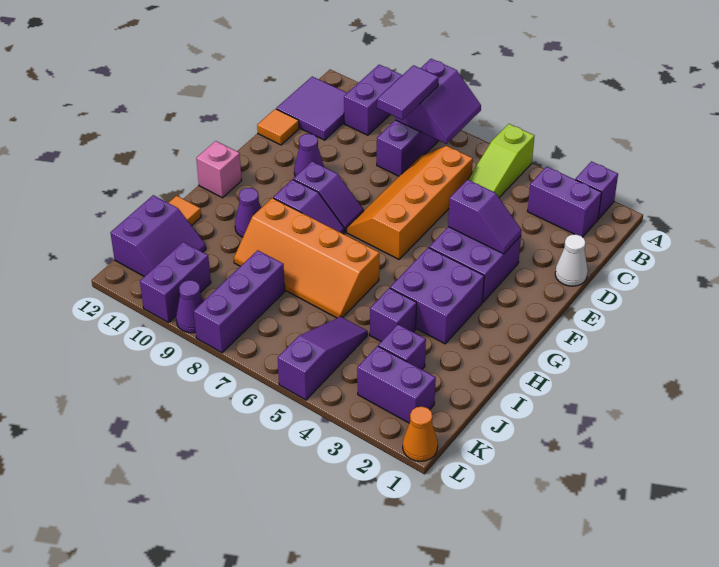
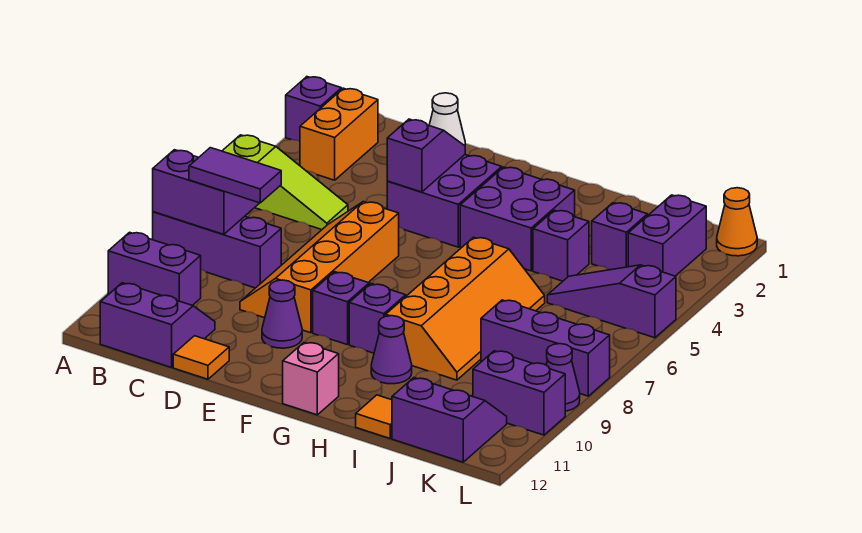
purple brick B2:B3 level 1 -> orange brick B2:B3 level 1
purple tile B11:C12 level 1 -> purple slope B11:C12 level 1 top 12
orange slope C6:F7 level 1 top 6 -> orange slope D6:E9 level 1 top E

